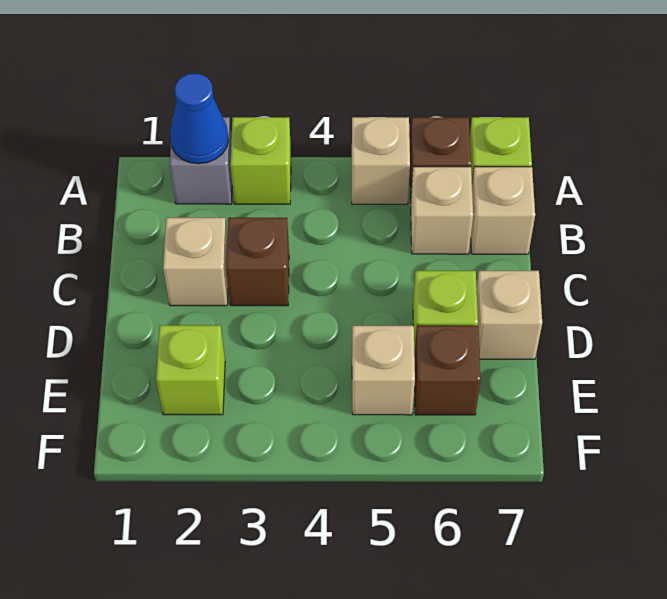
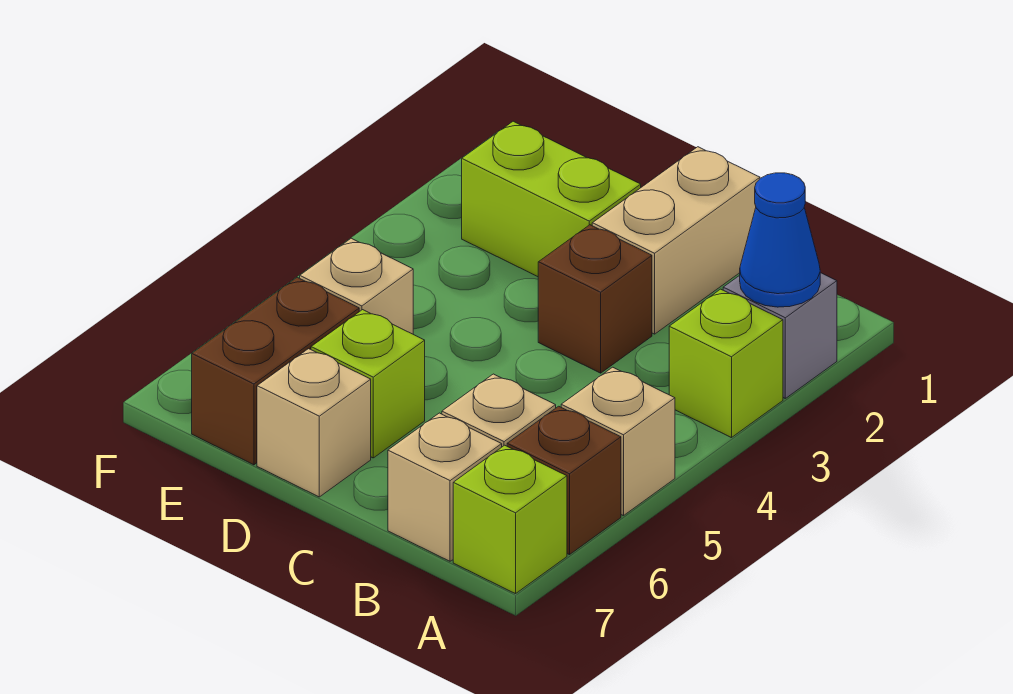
tan brick C2 level 1 -> tan brick C1:C2 level 1
lime brick E2 level 1 -> lime brick D2:E2 level 1
brown brick E6 level 1 -> brown brick E6:E7 level 1

